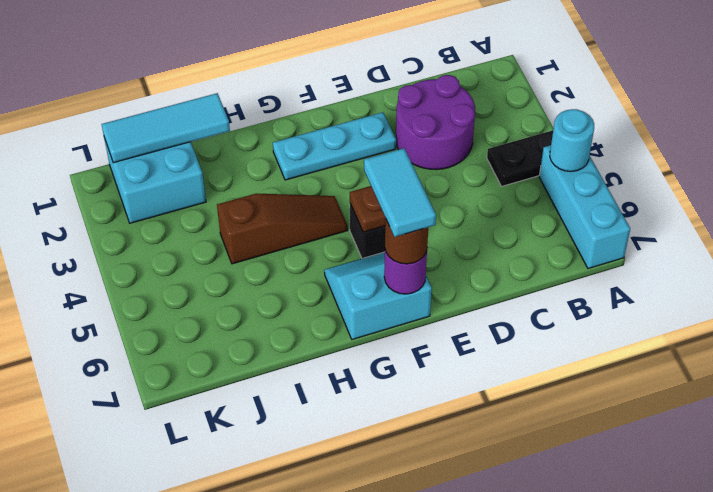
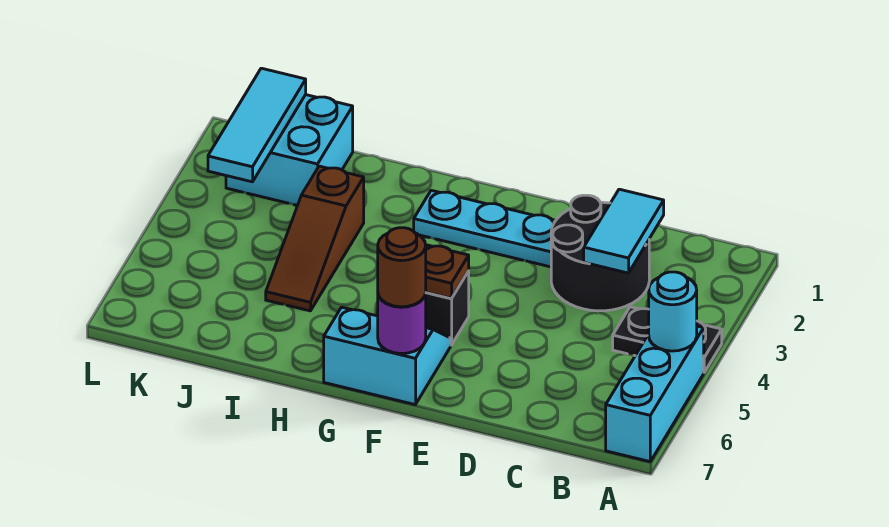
purple round brick C2:D3 level 1 -> black round brick C2:D3 level 1
cyan tile F6:F7 level 4 -> cyan tile C2:C3 level 2
brown slope G4:I4 level 1 top I -> brown slope I3:I5 level 1 top 3
cyan tile I1:K1 level 2 -> cyan tile K1:K3 level 2

